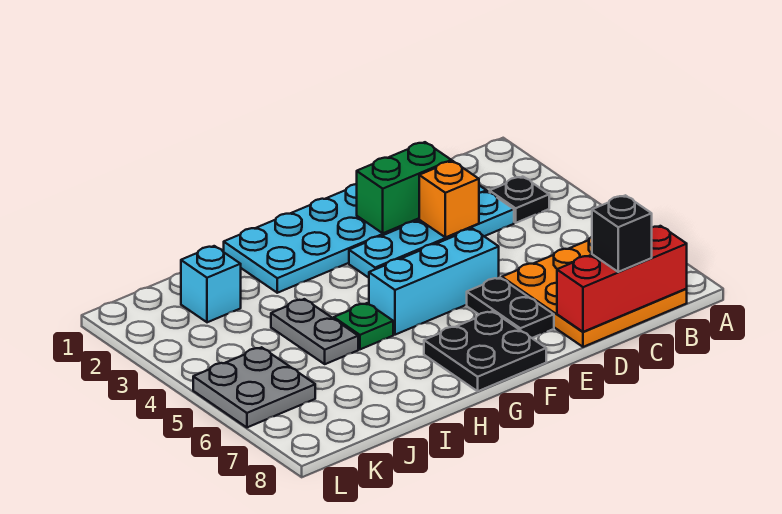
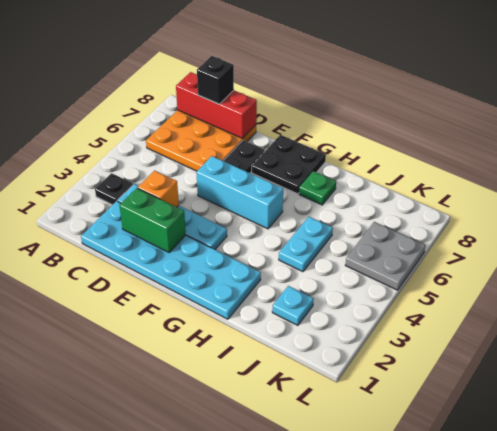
green plate H5 level 1 -> green plate H7 level 1
grey plate I4:I5 level 1 -> cyan plate I4:I5 level 1
cyan brick J2 level 1 -> cyan plate J2 level 1

